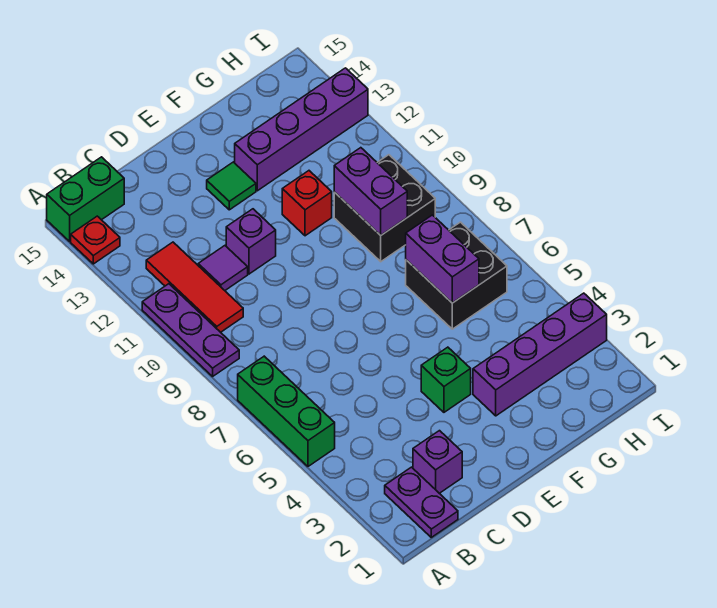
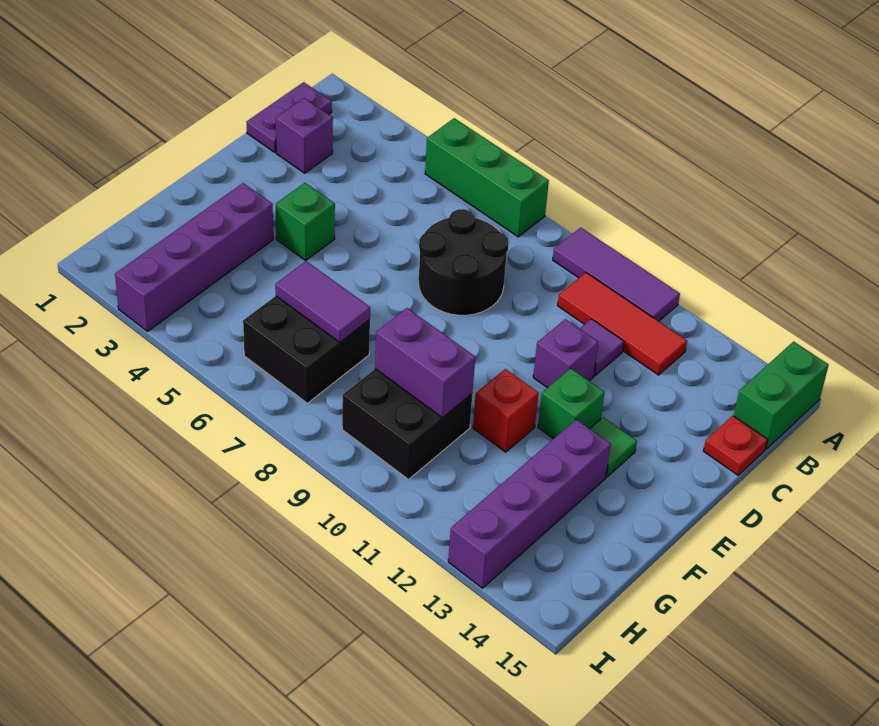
purple plate A9:A11 level 1 -> purple tile A9:A11 level 1
red plate A14 level 1 -> red plate C15 level 1
purple plate B1:B2 level 1 -> purple plate B1:C1 level 1
none -> black round brick C7:D8 level 1
none -> green brick E12 level 1
purple brick G6:G7 level 2 -> purple tile G6:G7 level 2

